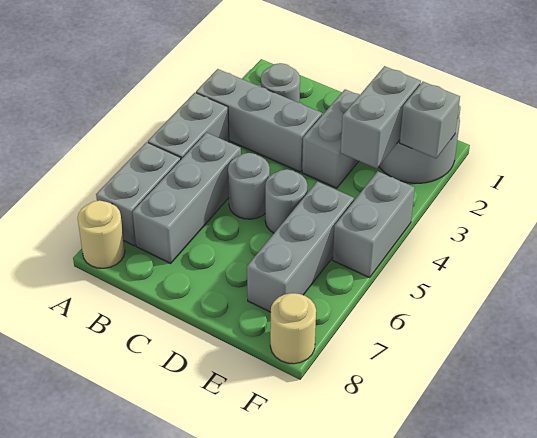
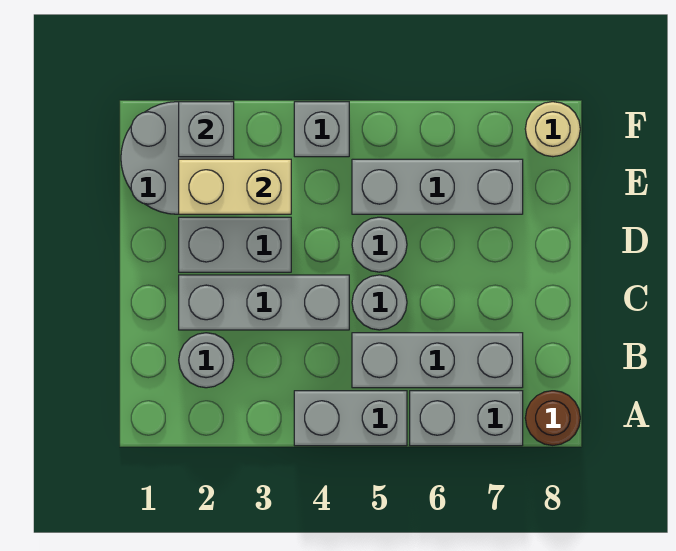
grey brick A3:C3 level 1 -> grey brick C2:C4 level 1
tan round brick A8 level 1 -> brown round brick A8 level 1
grey brick E2:E3 level 2 -> tan brick E2:E3 level 2
grey brick F4:F5 level 1 -> grey brick F4 level 1

